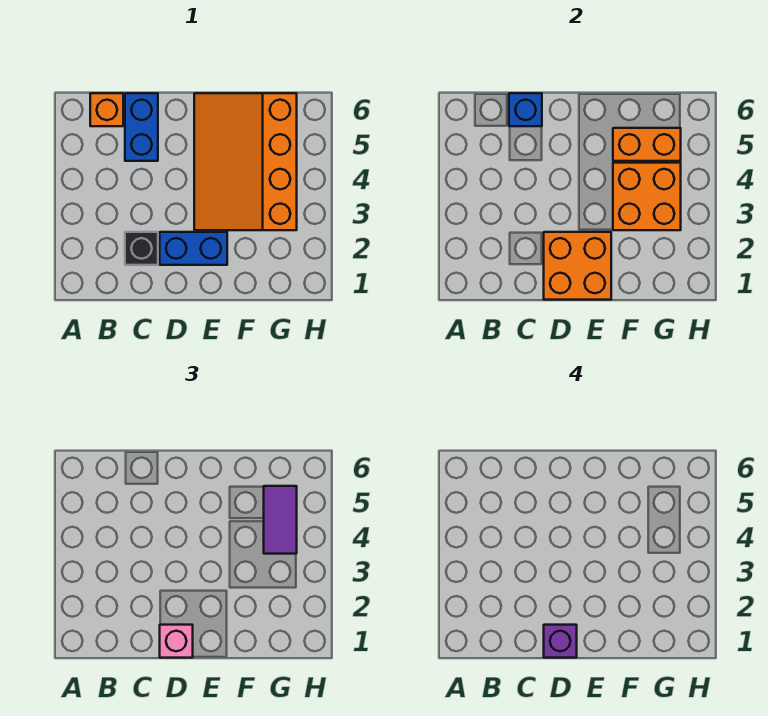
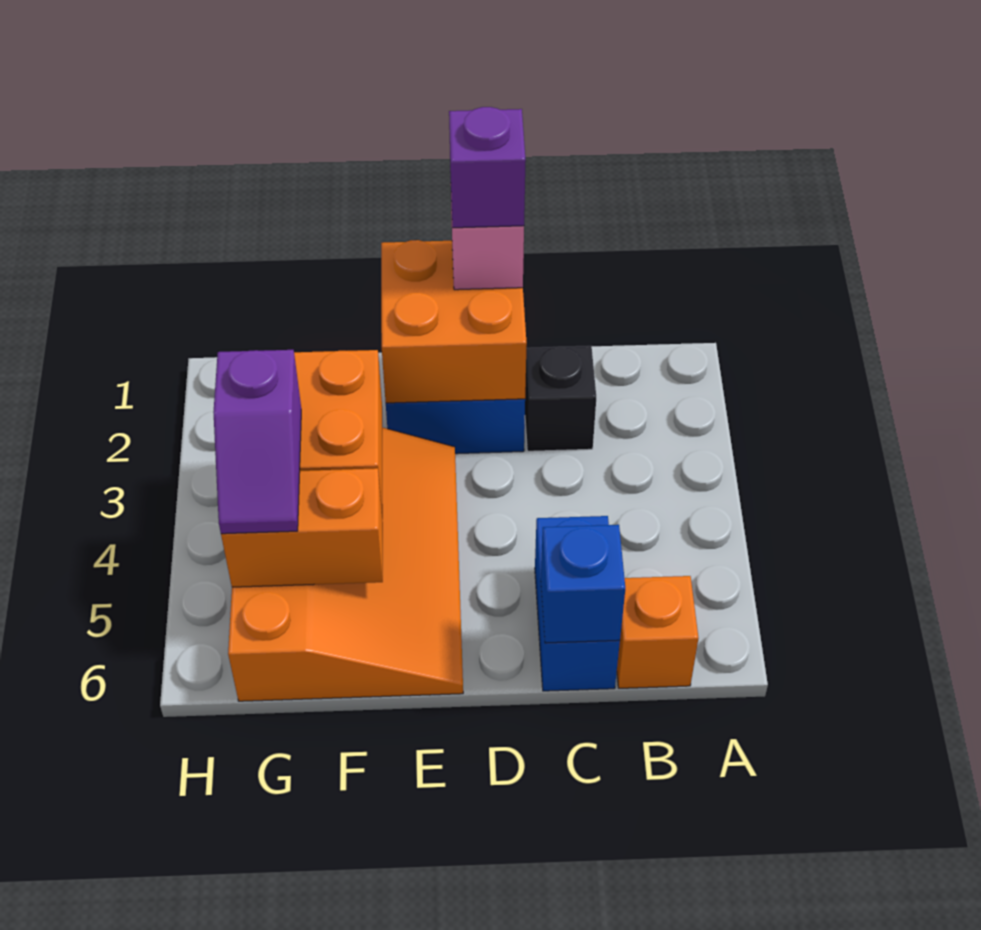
purple tile G4:G5 level 3 -> purple slope G4:G5 level 3 top 4

